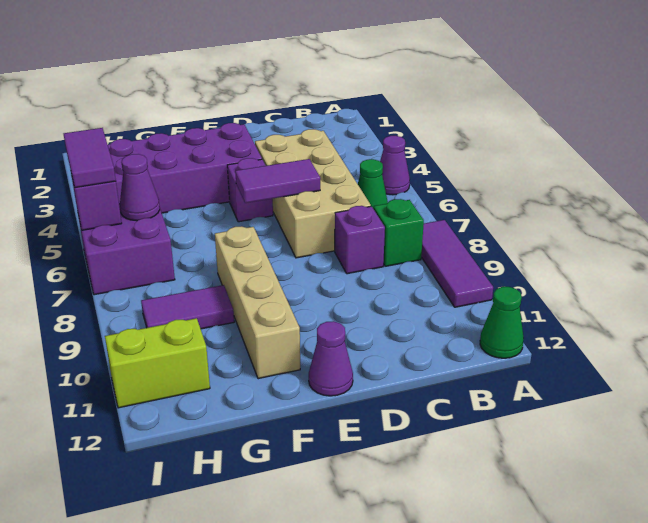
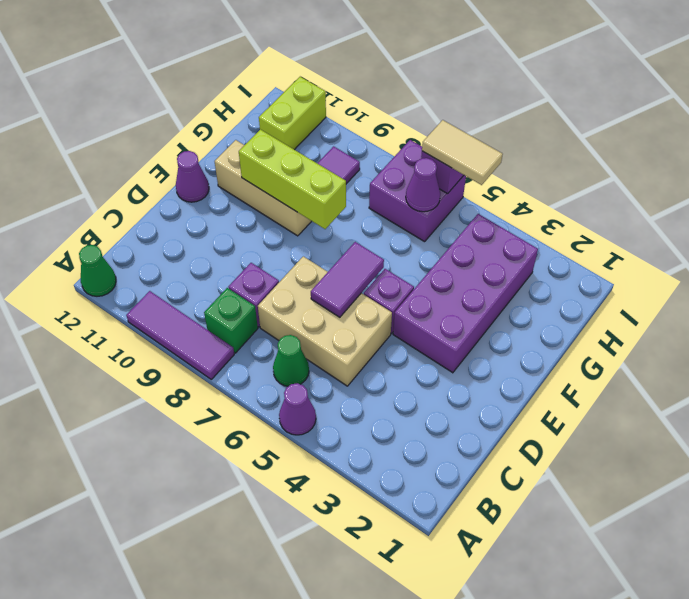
tan brick C4:D7 level 1 -> tan brick C5:D7 level 1
tan brick F8:F11 level 1 -> tan brick F9:F11 level 1
none -> lime brick F8:F10 level 2
purple tile I5:I6 level 3 -> tan tile I5:I6 level 3

